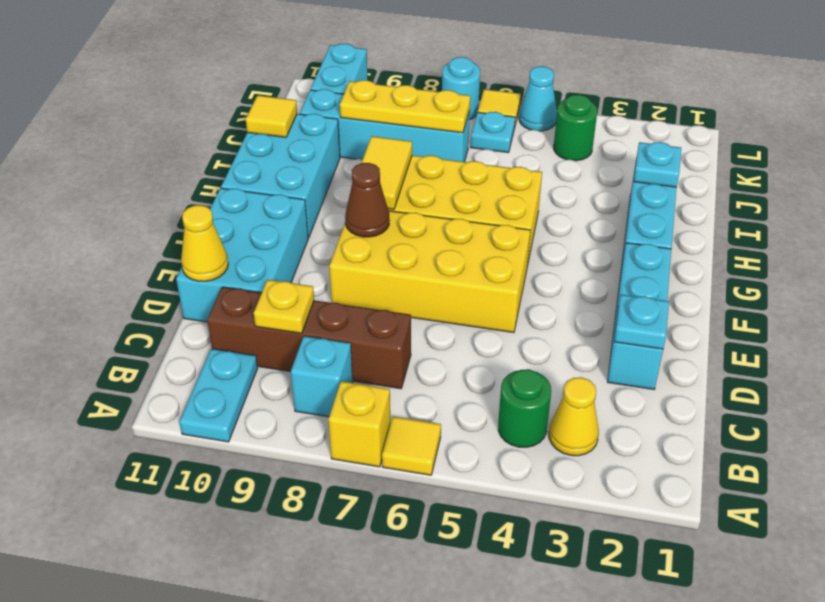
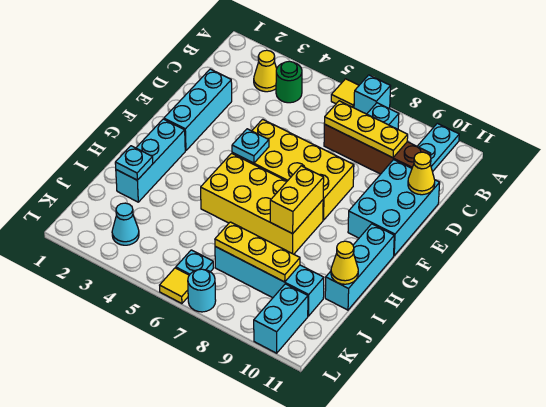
yellow brick A7 level 1 -> cyan brick A7 level 1
yellow plate C9 level 2 -> yellow plate C7:C9 level 2
cyan plate D2 level 2 -> cyan plate F5 level 2
brown cone F8 level 2 -> none
yellow tile G8:H8 level 2 -> yellow brick G8:H8 level 2
cyan brick G10:I11 level 1 -> cyan brick G11:I11 level 1
yellow tile I11 level 2 -> yellow cone I11 level 2
green round brick K4 level 1 -> none
cyan cone L5 level 1 -> cyan cone K3 level 1

